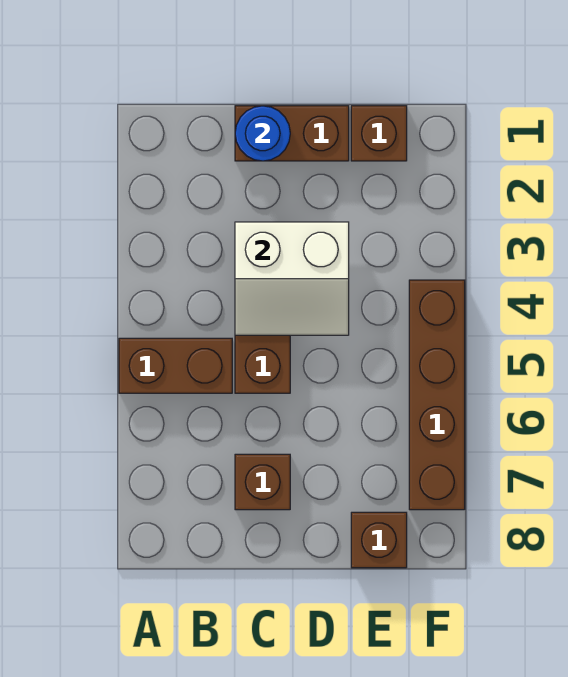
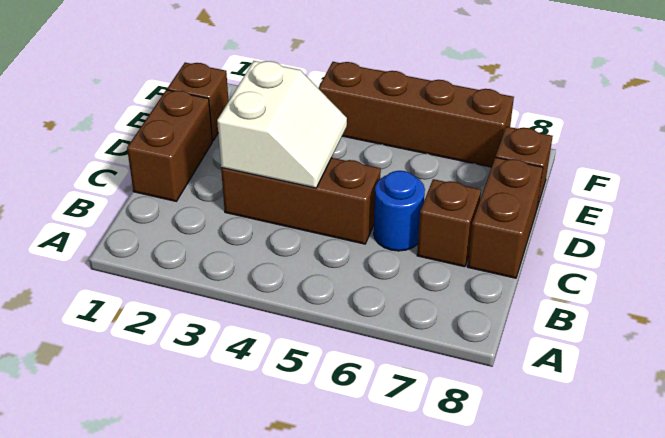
brown brick A5:B5 level 1 -> brown brick C8:D8 level 1
blue round brick C1 level 2 -> blue round brick C6 level 1

